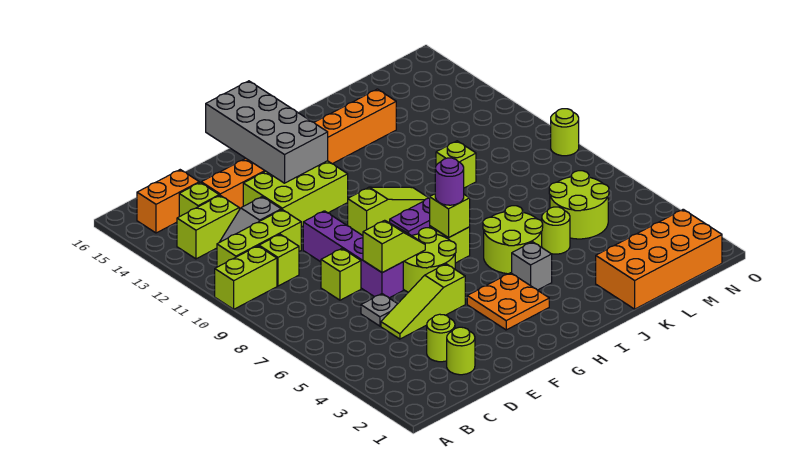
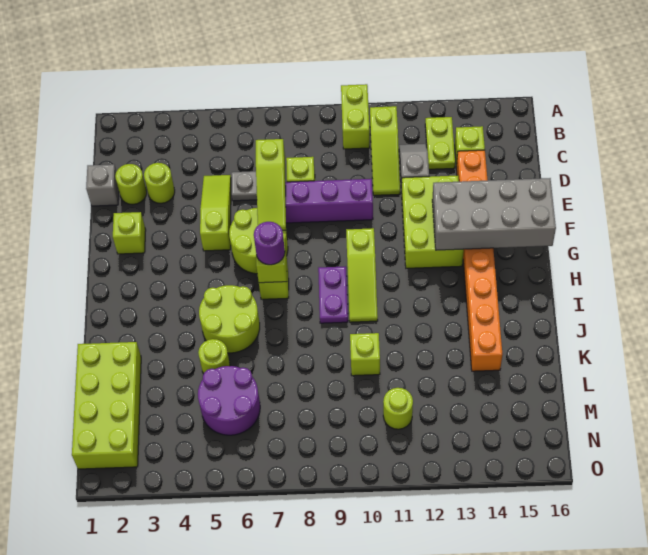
lime brick B11:D11 level 1 -> lime slope B11:D11 level 1 top B
lime brick B13:C13 level 1 -> lime plate B13:C13 level 1
orange brick B15:C15 level 1 -> none
lime brick C10 level 1 -> lime brick F2 level 1
lime slope E7:F7 level 2 top E -> lime slope D7:F7 level 2 top D
orange plate G3:H4 level 1 -> none
grey brick I4 level 1 -> grey brick D1 level 1
orange brick K1:N2 level 1 -> lime brick K1:N2 level 1
lime round brick L5:M6 level 1 -> purple round brick L5:M6 level 1
lime round brick O9 level 1 -> lime round brick M11 level 1

